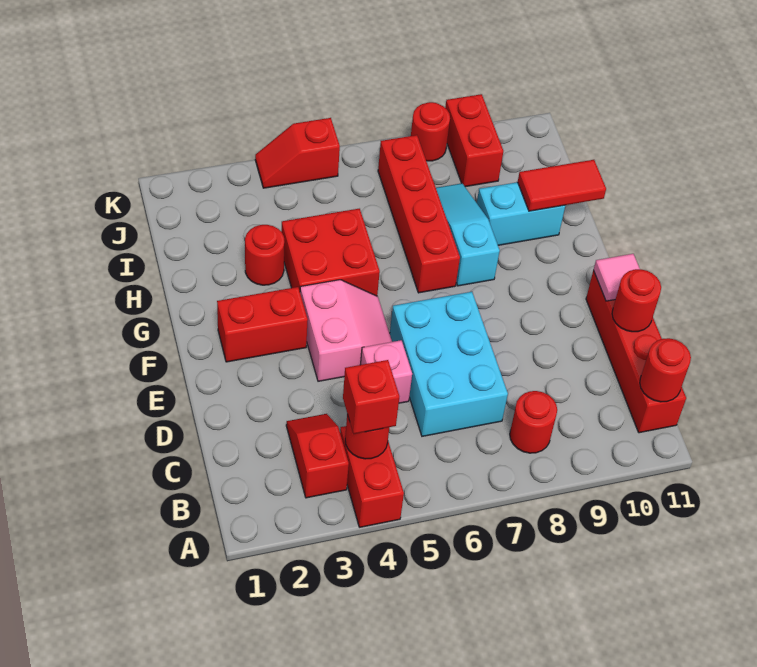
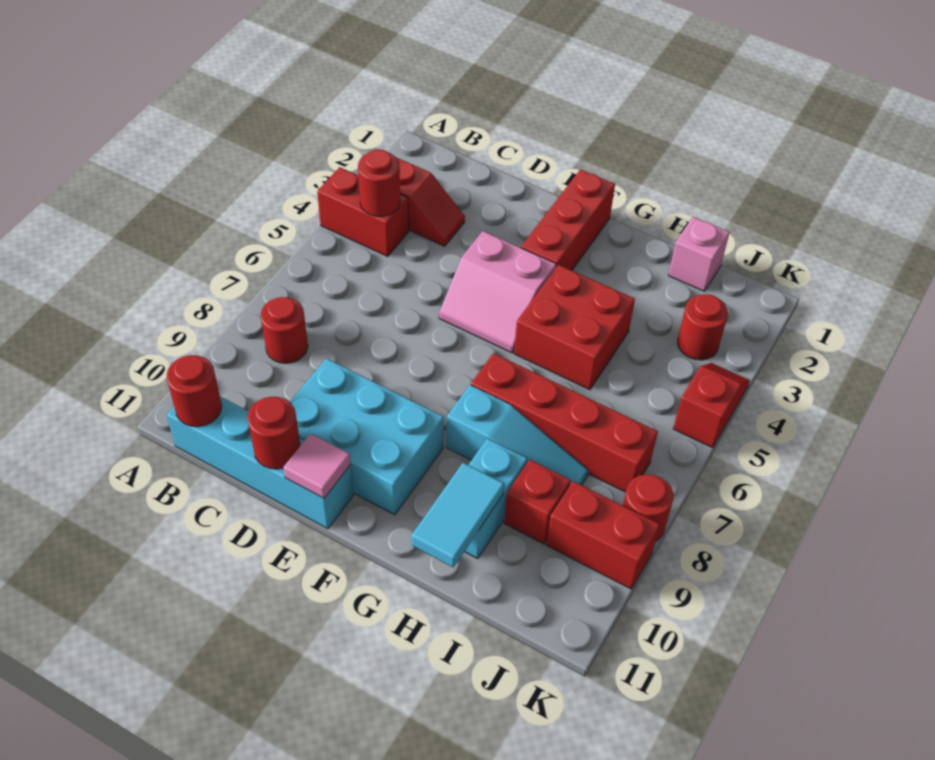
red brick B4 level 3 -> red brick I9 level 1
red brick B11:E11 level 1 -> cyan brick B11:E11 level 1
cyan brick C6:E7 level 1 -> cyan brick D9:F10 level 1
pink brick D5 level 1 -> pink brick I1 level 1
red brick F2:F3 level 1 -> red brick F1:F3 level 1
red round brick H3 level 1 -> red round brick J3 level 1
red tile H10:H11 level 2 -> cyan tile H10:H11 level 2

